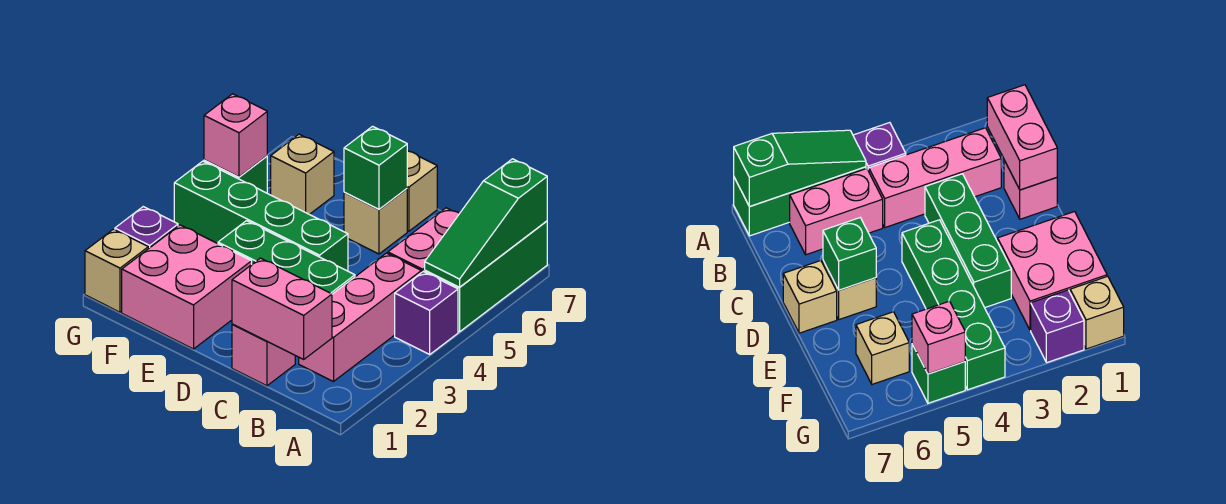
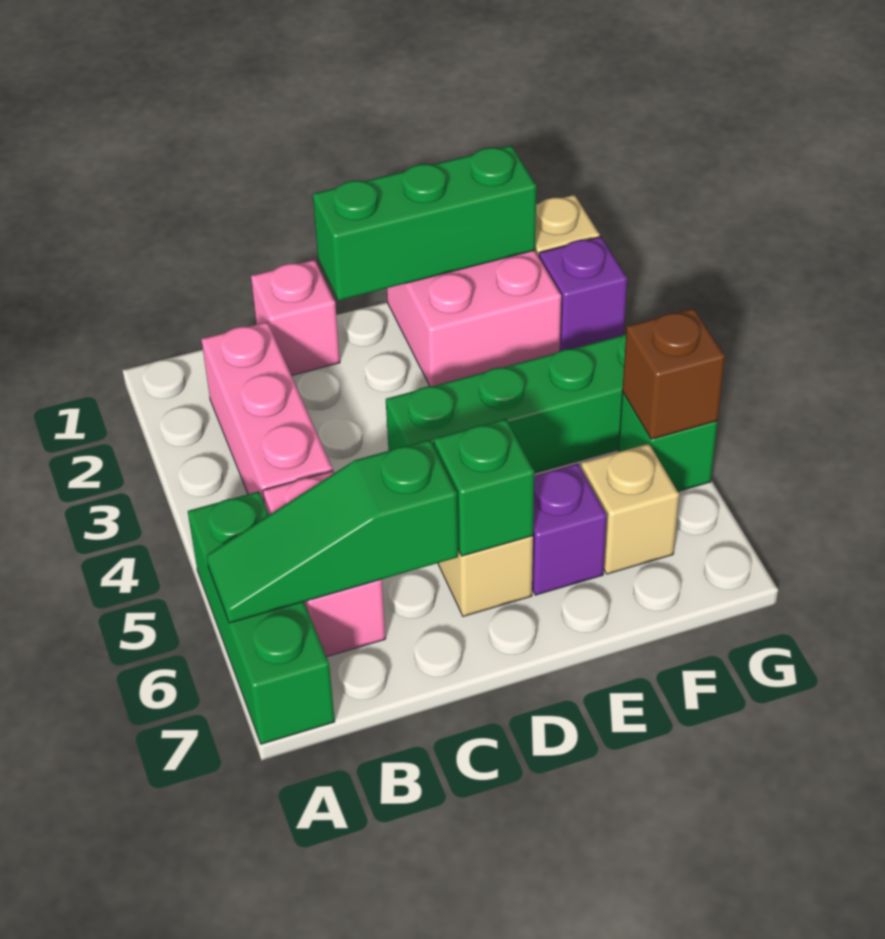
purple brick A4 level 1 -> purple brick E6 level 1
green slope A5:A7 level 2 top 7 -> green slope A6:C6 level 2 top C
pink brick B1:C1 level 2 -> none
green brick C3:E3 level 1 -> green brick D1:F1 level 2
tan brick D7 level 1 -> none
pink brick G5 level 2 -> brown brick G5 level 2

